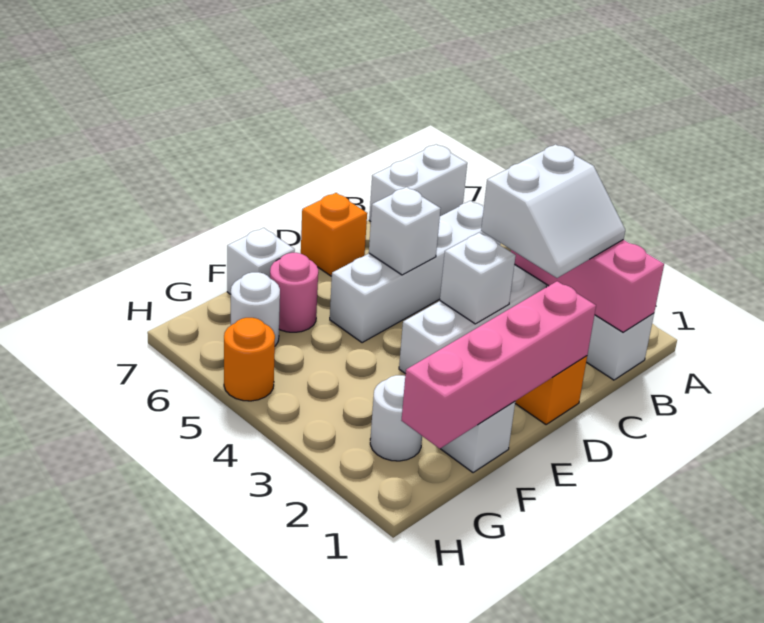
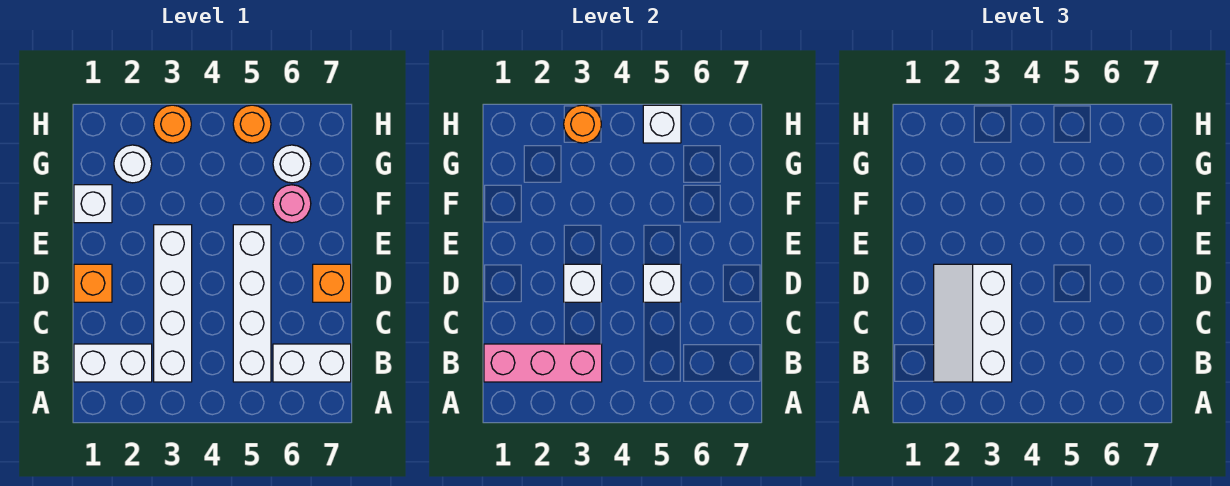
white brick A7:B7 level 1 -> white brick B6:B7 level 1
white slope B2:C3 level 3 top 3 -> white slope B2:D3 level 3 top 3
pink brick D1:G1 level 2 -> none
white brick F7 level 1 -> white brick H5 level 2
none -> orange round brick H3 level 1
none -> orange round brick H3 level 2

